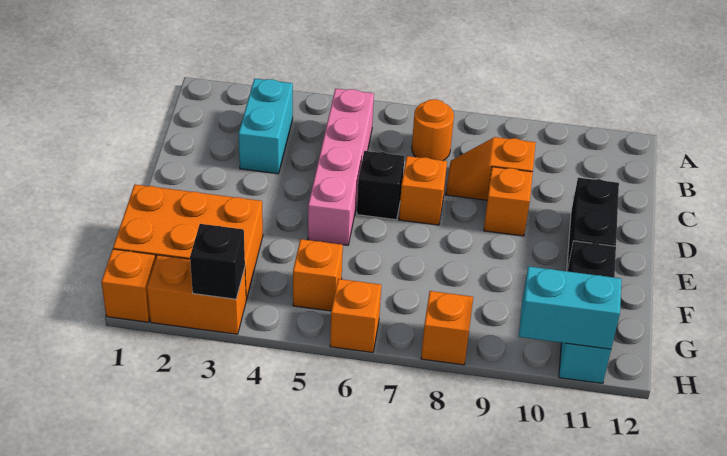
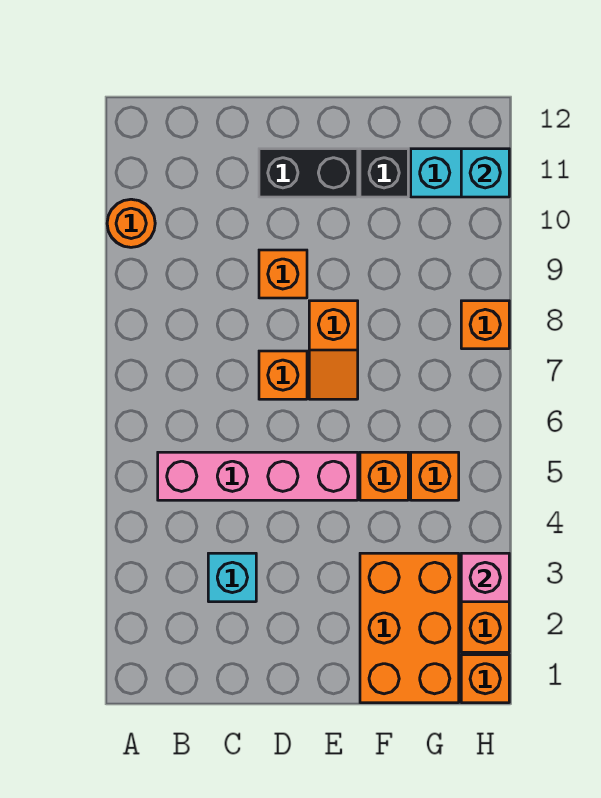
cyan brick B3:C3 level 1 -> cyan brick C3 level 1
orange round brick B7 level 1 -> orange round brick A10 level 1
orange slope C8:C9 level 1 top 9 -> orange slope E7:E8 level 1 top 8
black brick D6 level 1 -> none
black brick H3 level 2 -> pink brick H3 level 2
orange brick H6 level 1 -> orange brick F5 level 1
cyan brick H10:H11 level 2 -> cyan brick H11 level 2

